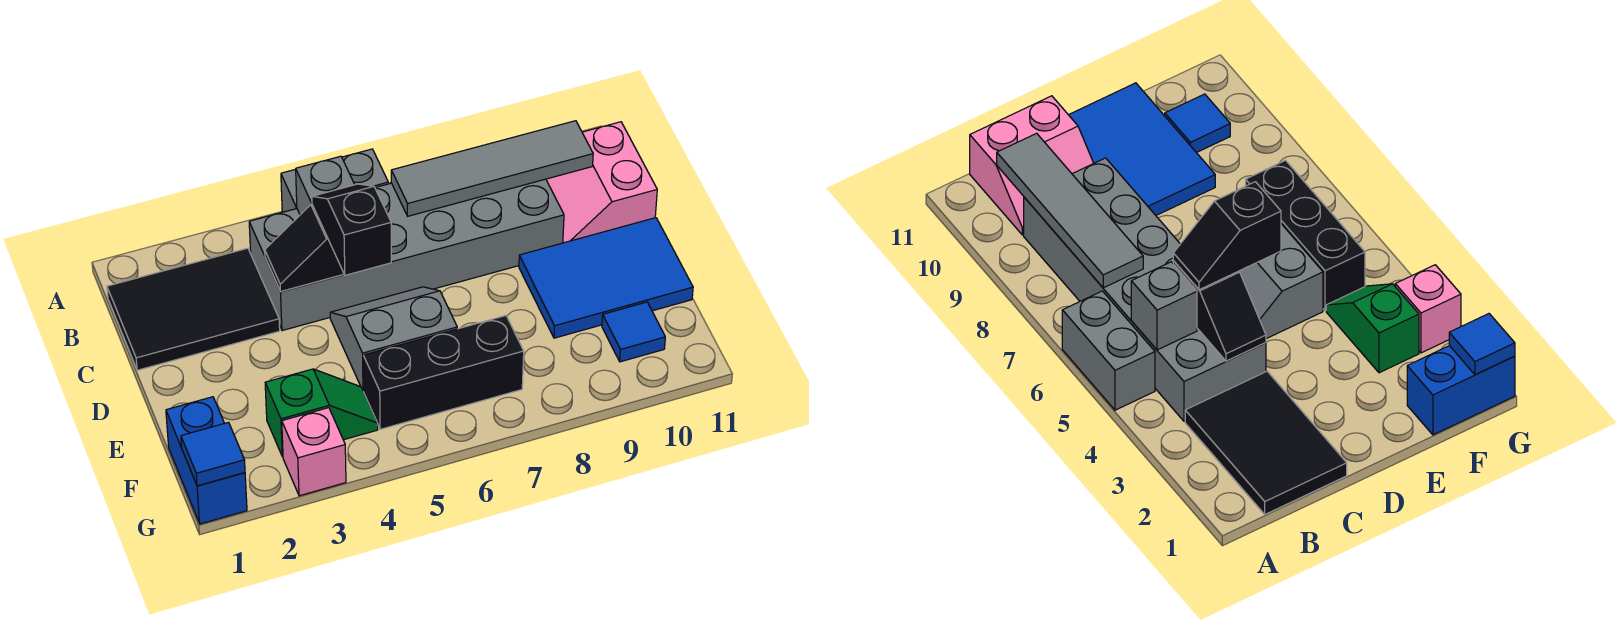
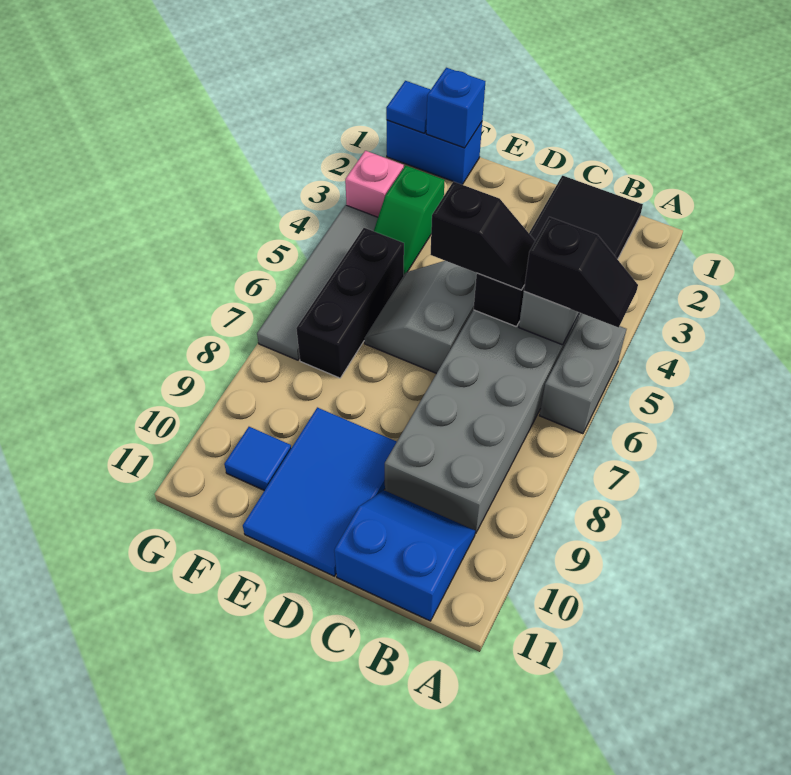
none -> black slope A5:B5 level 3 top B
grey tile B7:B10 level 2 -> grey tile G4:G7 level 1
pink slope B10:C11 level 1 top 11 -> blue slope B10:C11 level 1 top 11
grey slope D5:E6 level 1 top E -> grey slope D5:E6 level 1 top D
none -> blue brick F1 level 2

